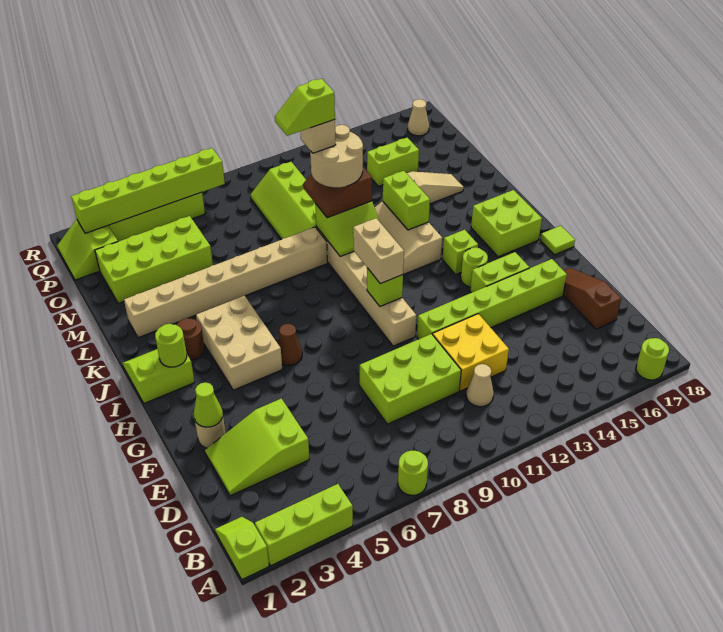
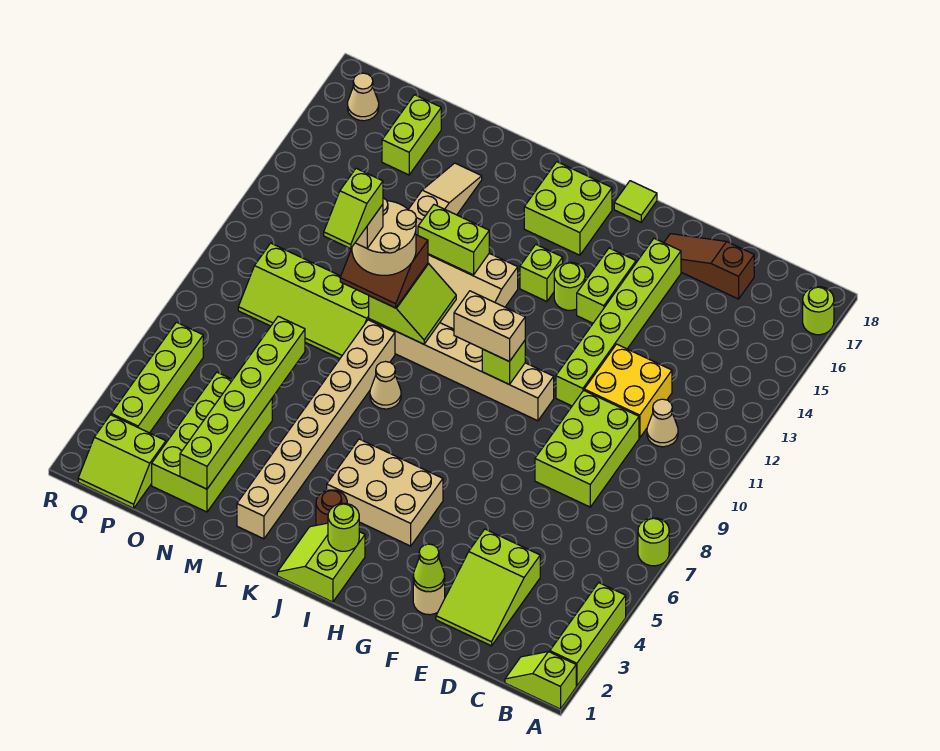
brown cone H6 level 1 -> none
none -> tan cone K8 level 1
lime brick O14:O15 level 1 -> lime brick O16:O17 level 1
lime brick Q2:Q7 level 2 -> lime brick N2:N7 level 2

